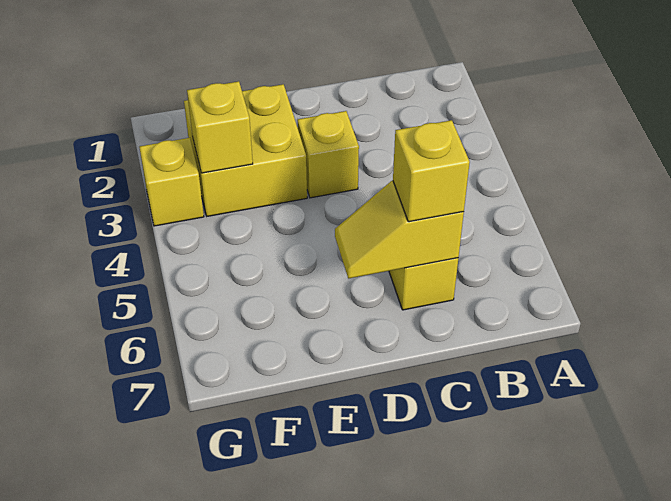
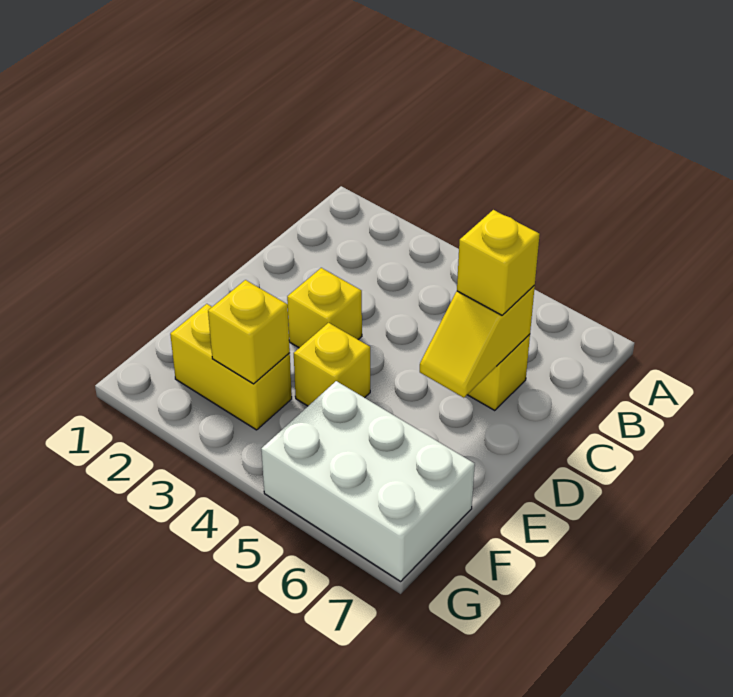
yellow brick E2:F3 level 1 -> yellow brick F2:F3 level 1
none -> white brick F5:G7 level 1
yellow brick G3 level 1 -> yellow brick E4 level 1

